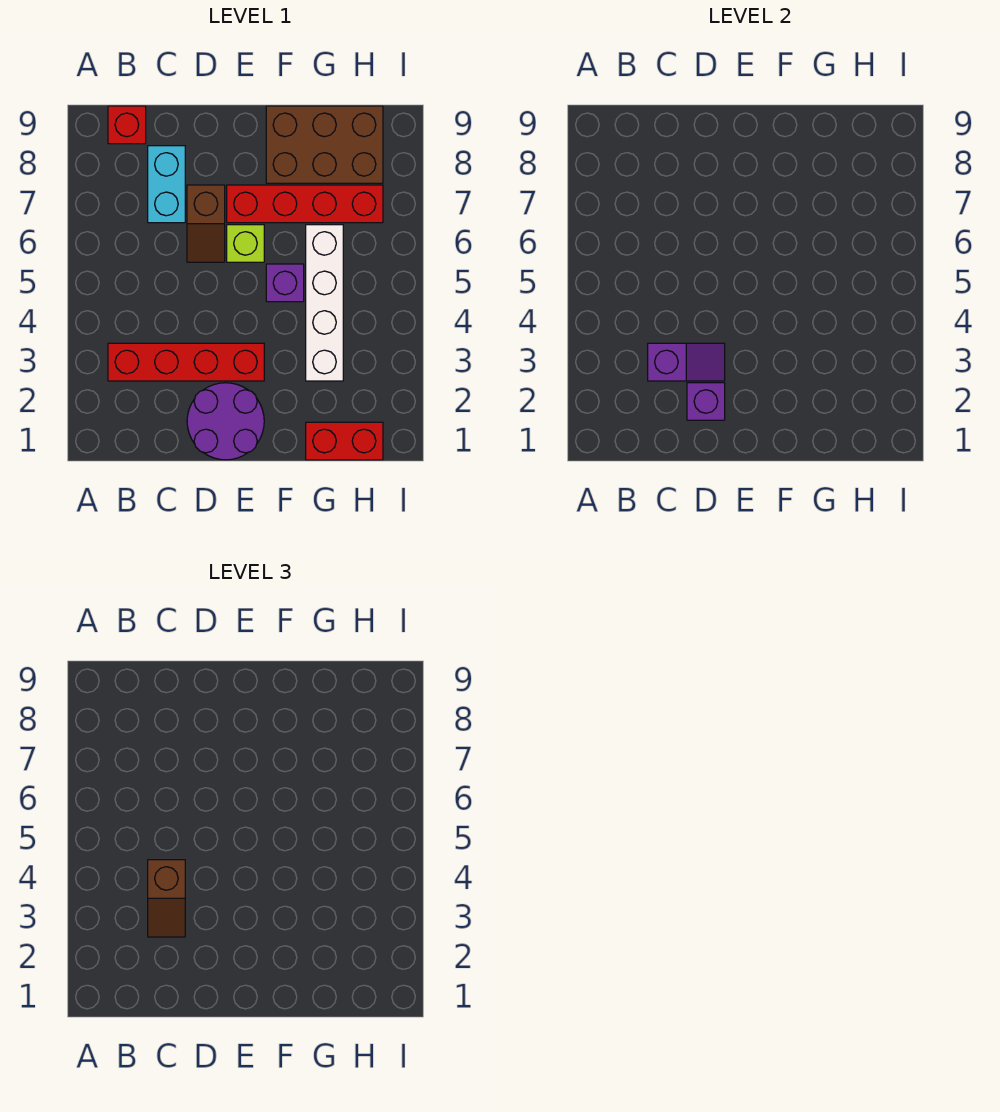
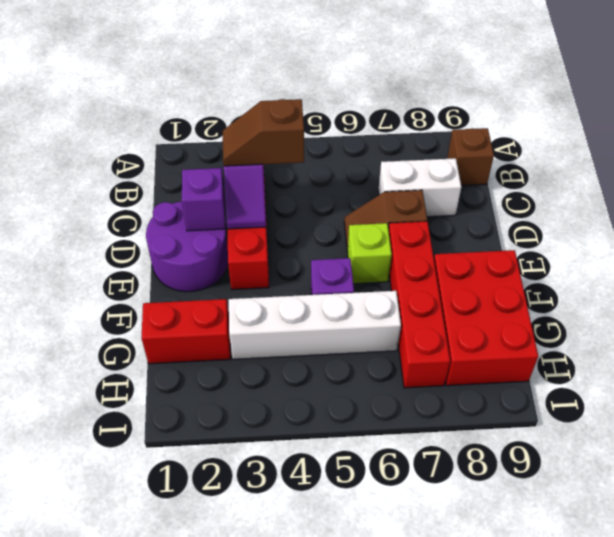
red brick B9 level 1 -> brown brick B9 level 1
cyan brick C7:C8 level 1 -> white brick C7:C8 level 1
brown brick F8:H9 level 1 -> red brick F8:H9 level 1
red brick G1:H1 level 1 -> red brick G1:G2 level 1

